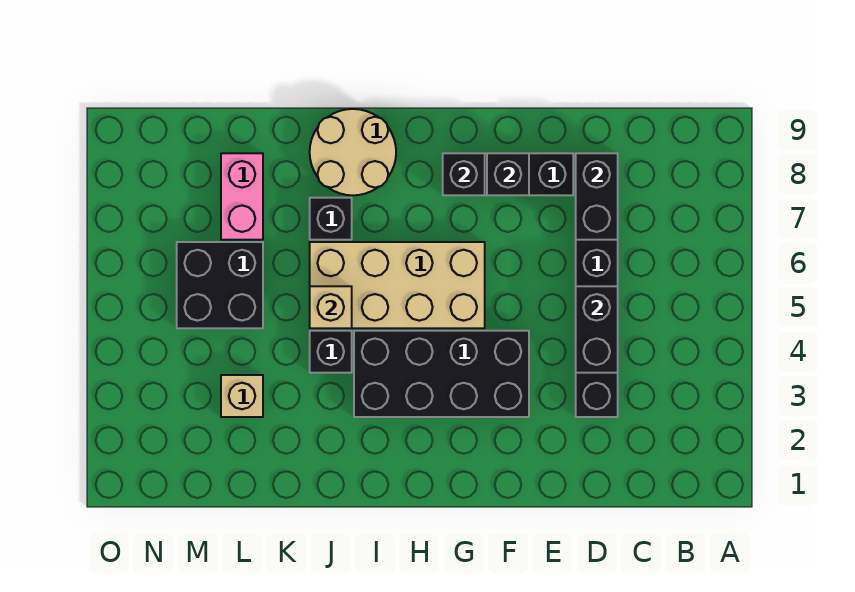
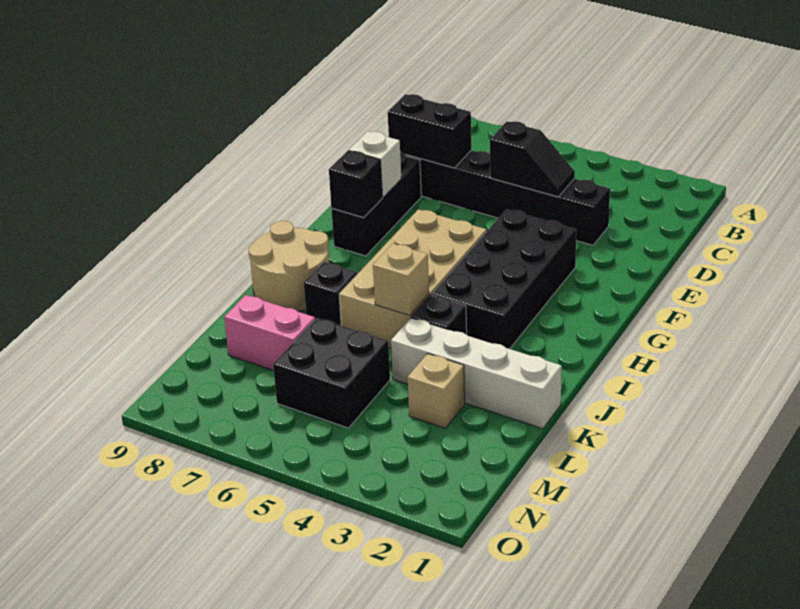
black brick D4:D5 level 2 -> black slope D4:D5 level 2 top 5
black brick F8 level 2 -> white brick F8 level 2
none -> white brick K1:K4 level 1

